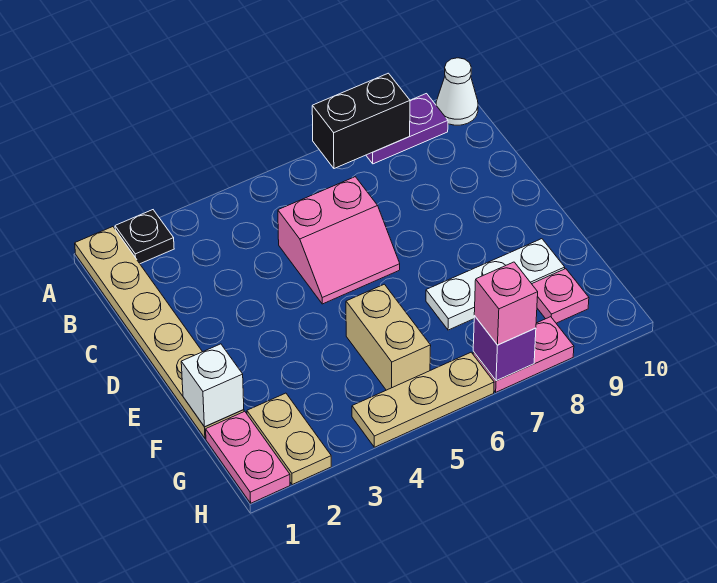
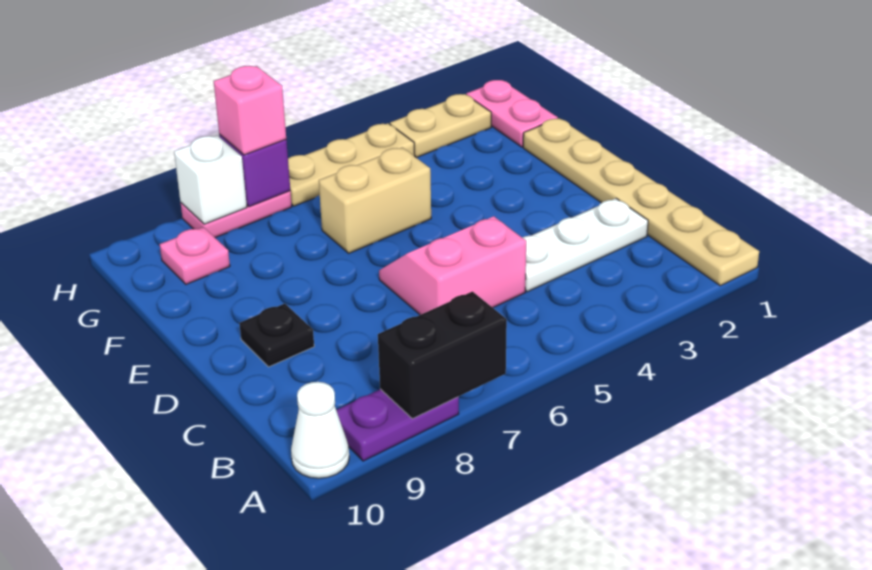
black plate A2 level 1 -> black plate D9 level 1
white brick F1 level 2 -> white brick H8 level 2
tan brick F5:G5 level 1 -> tan brick F5:F6 level 1
white plate F7:F9 level 1 -> white plate C2:C4 level 1
tan plate G2:H2 level 1 -> tan plate H2:H3 level 1

